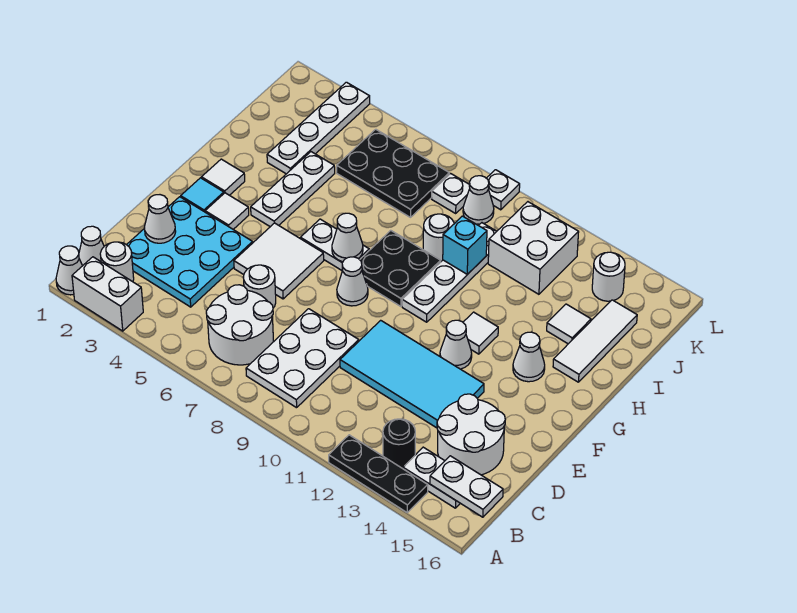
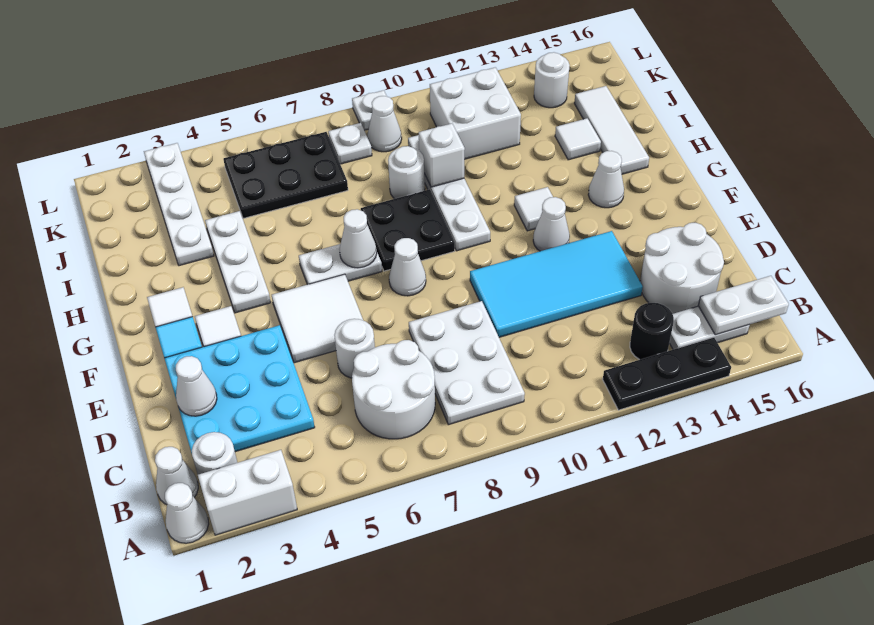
cyan brick I10 level 2 -> white brick I10 level 2

